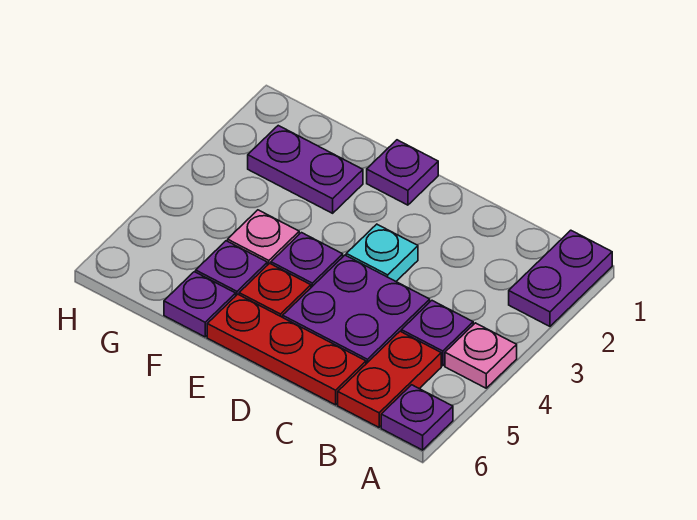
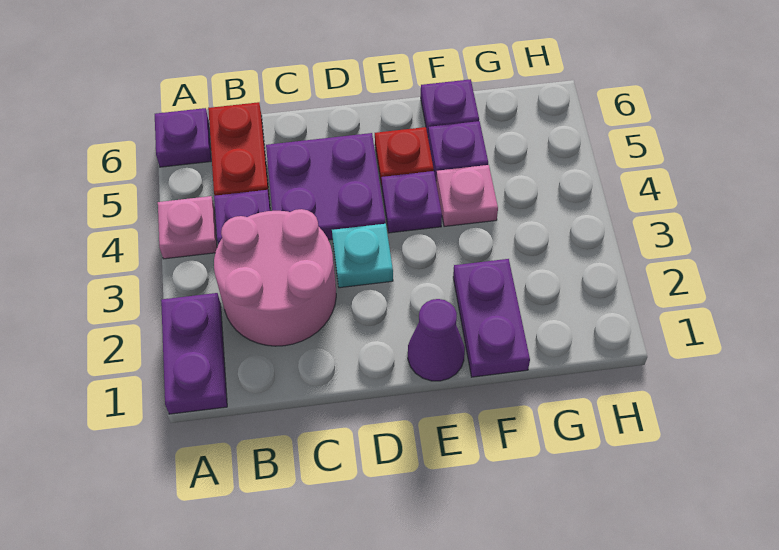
none -> pink round brick B2:C3 level 1
red plate C6:E6 level 1 -> none
purple plate E1 level 1 -> purple cone E1 level 1
purple plate F2:G2 level 1 -> purple plate F1:F2 level 1

